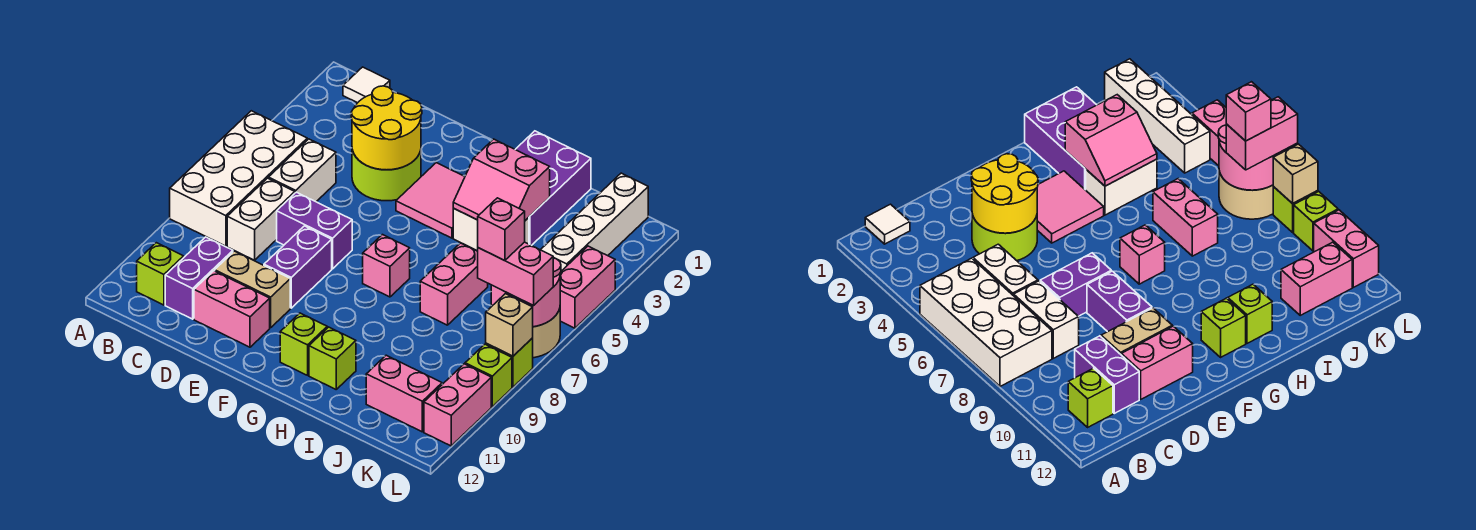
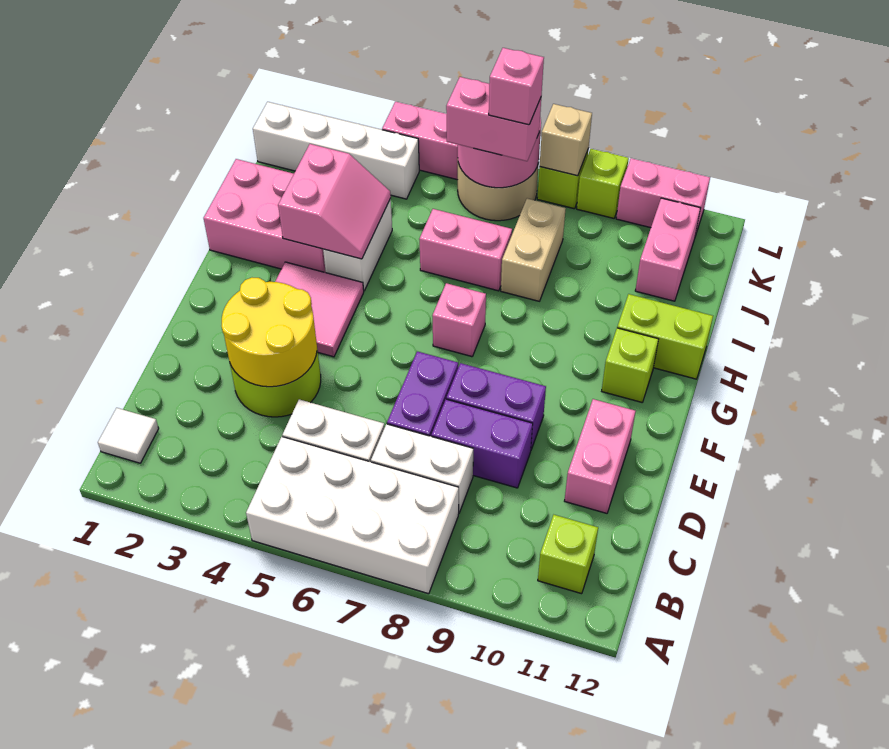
purple brick C10:C11 level 1 -> purple brick D8:D9 level 1
tan brick D10:E10 level 1 -> tan brick I8:J8 level 1
purple brick H1:I3 level 1 -> pink brick H1:I3 level 1
lime brick H11 level 1 -> lime brick H11:H12 level 1
pink brick K7:L7 level 3 -> pink brick K6:K7 level 3

